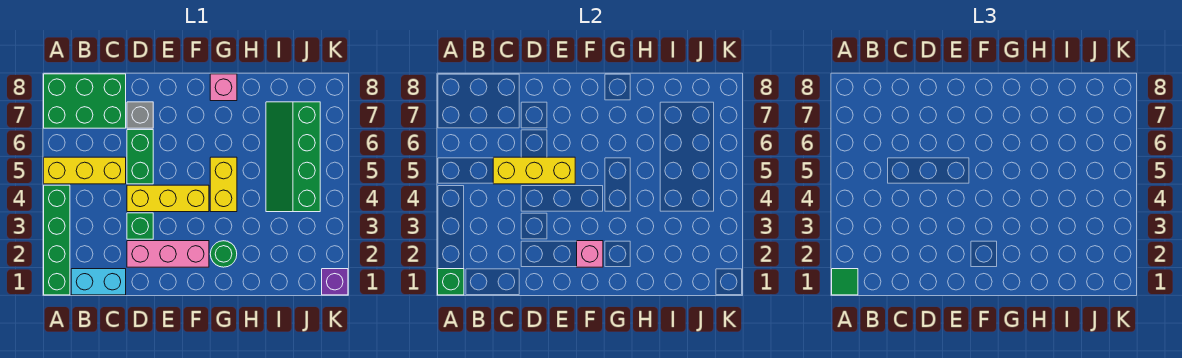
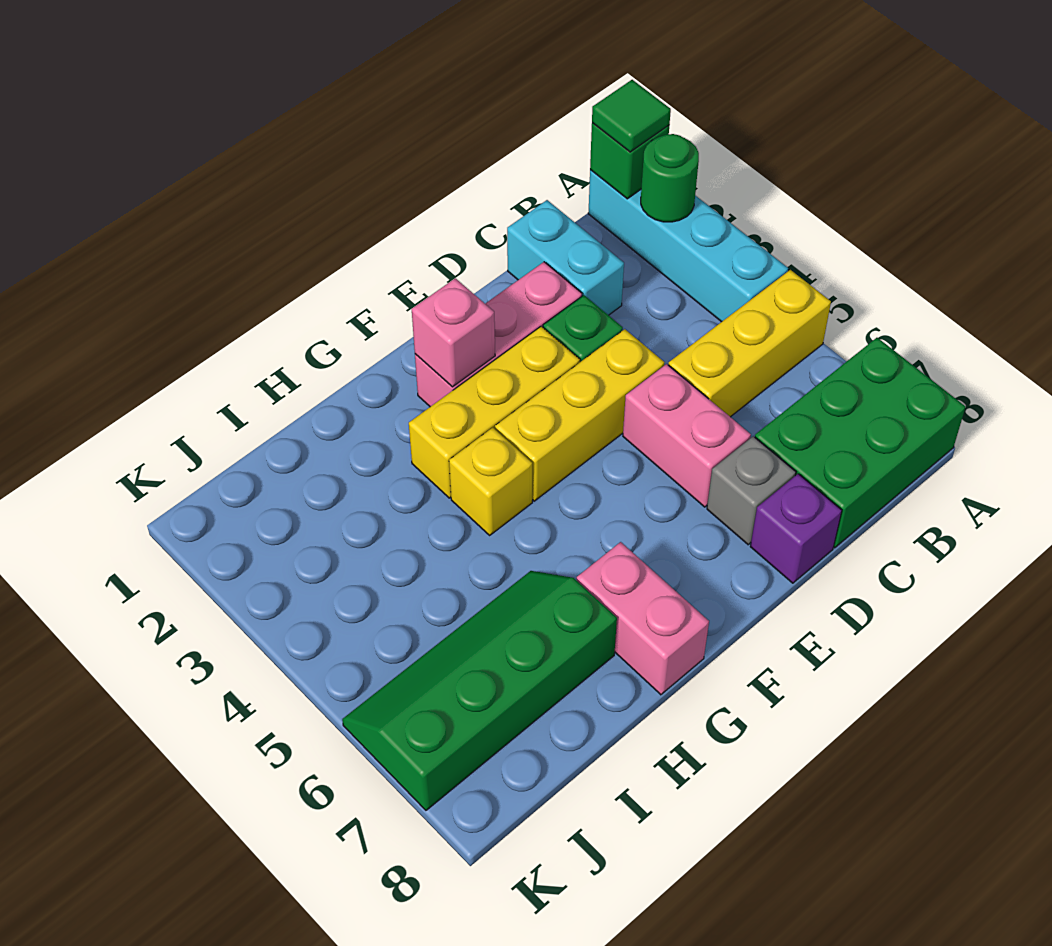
green brick A1:A4 level 1 -> cyan brick A1:A4 level 1
cyan brick B1:C1 level 1 -> cyan brick C1:C2 level 1
yellow brick C5:E5 level 2 -> yellow brick E3:G3 level 1
green brick D5:D6 level 1 -> pink brick D5:D6 level 1
green round brick G2 level 1 -> green round brick A2 level 2
yellow brick G4:G5 level 1 -> yellow brick G4 level 1
pink brick G8 level 1 -> pink brick G7:G8 level 1
green slope I4:J7 level 1 top J -> green slope H6:K7 level 1 top 7
purple brick K1 level 1 -> purple brick D8 level 1

